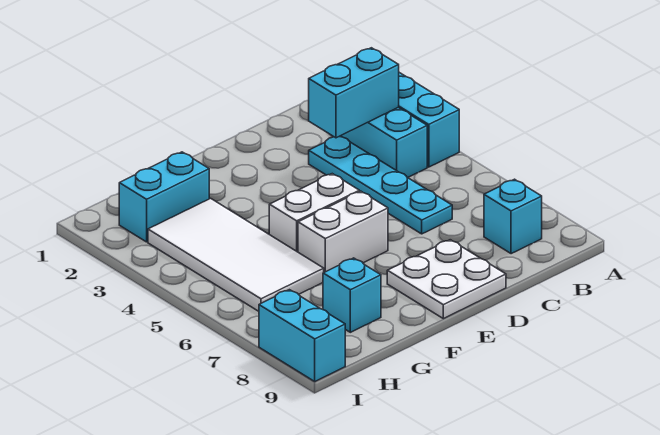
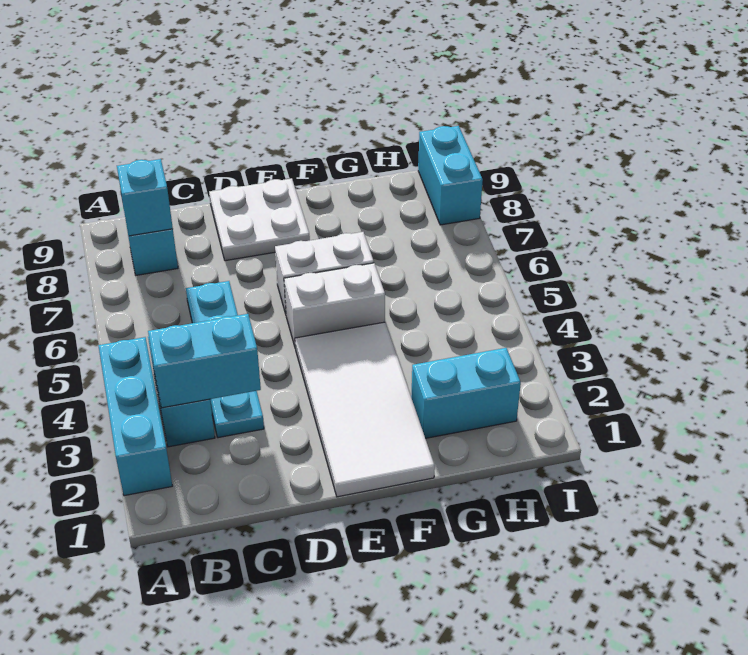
white tile G3:H6 level 1 -> white tile E1:F4 level 1
cyan brick G8 level 1 -> cyan brick B8 level 2

